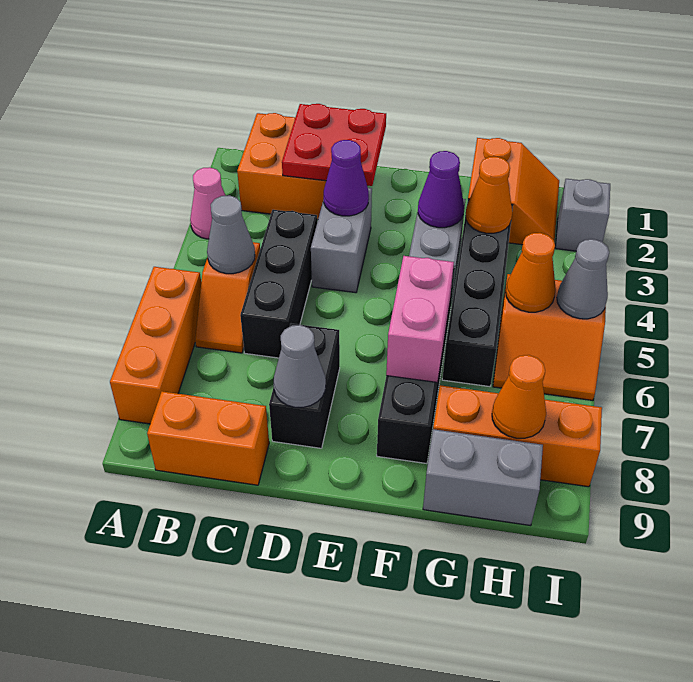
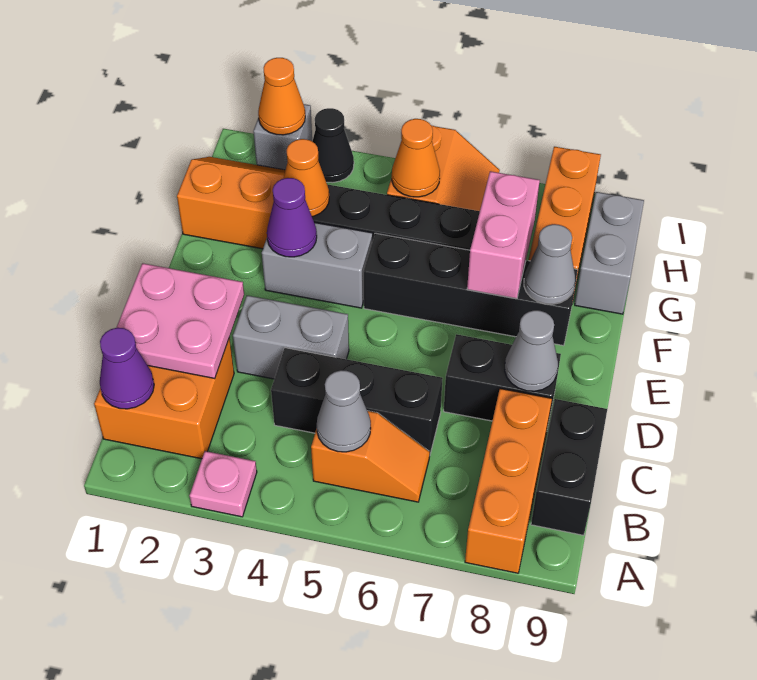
pink cone A3 level 1 -> pink plate A3 level 1
orange brick A6:A8 level 1 -> orange brick A8:C8 level 1
orange brick B9:C9 level 1 -> black brick B9:C9 level 1
red plate C1:D2 level 2 -> pink plate C1:D2 level 2
purple cone D3 level 2 -> purple cone B1 level 2
pink brick F6:F7 level 2 -> pink brick F7:G7 level 2
orange cone H8 level 2 -> orange cone I2 level 2
none -> black cone I3 level 1
grey cone I5 level 2 -> grey cone F8 level 2

